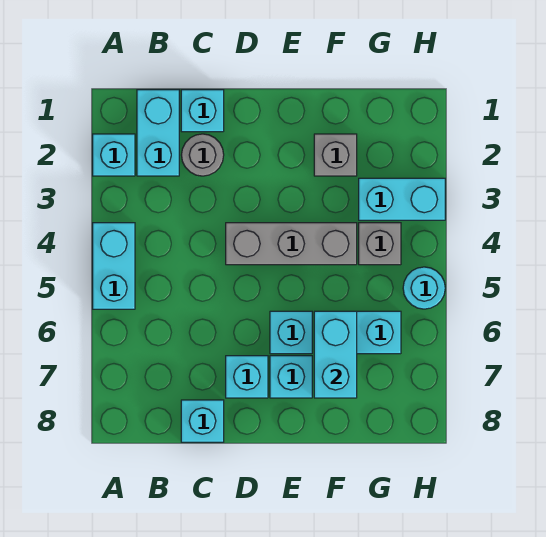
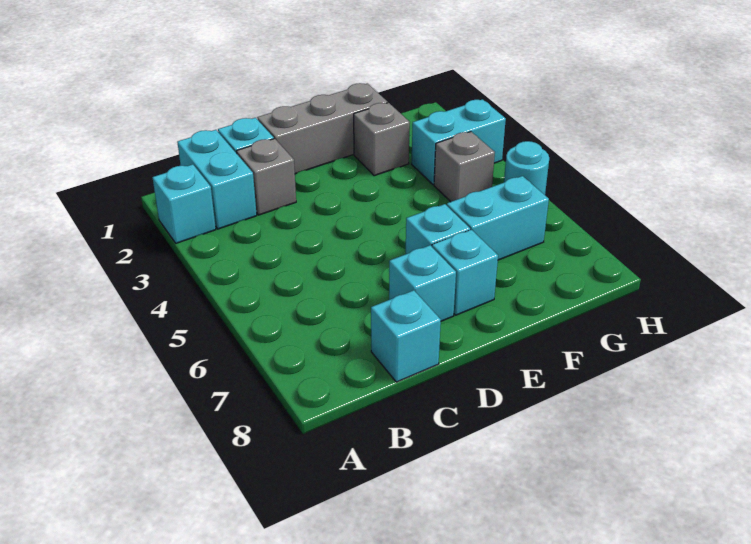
cyan brick A4:A5 level 1 -> none
grey round brick C2 level 1 -> grey brick C2 level 1
grey brick D4:F4 level 1 -> grey brick D1:F1 level 1
cyan brick F6:F7 level 2 -> none

